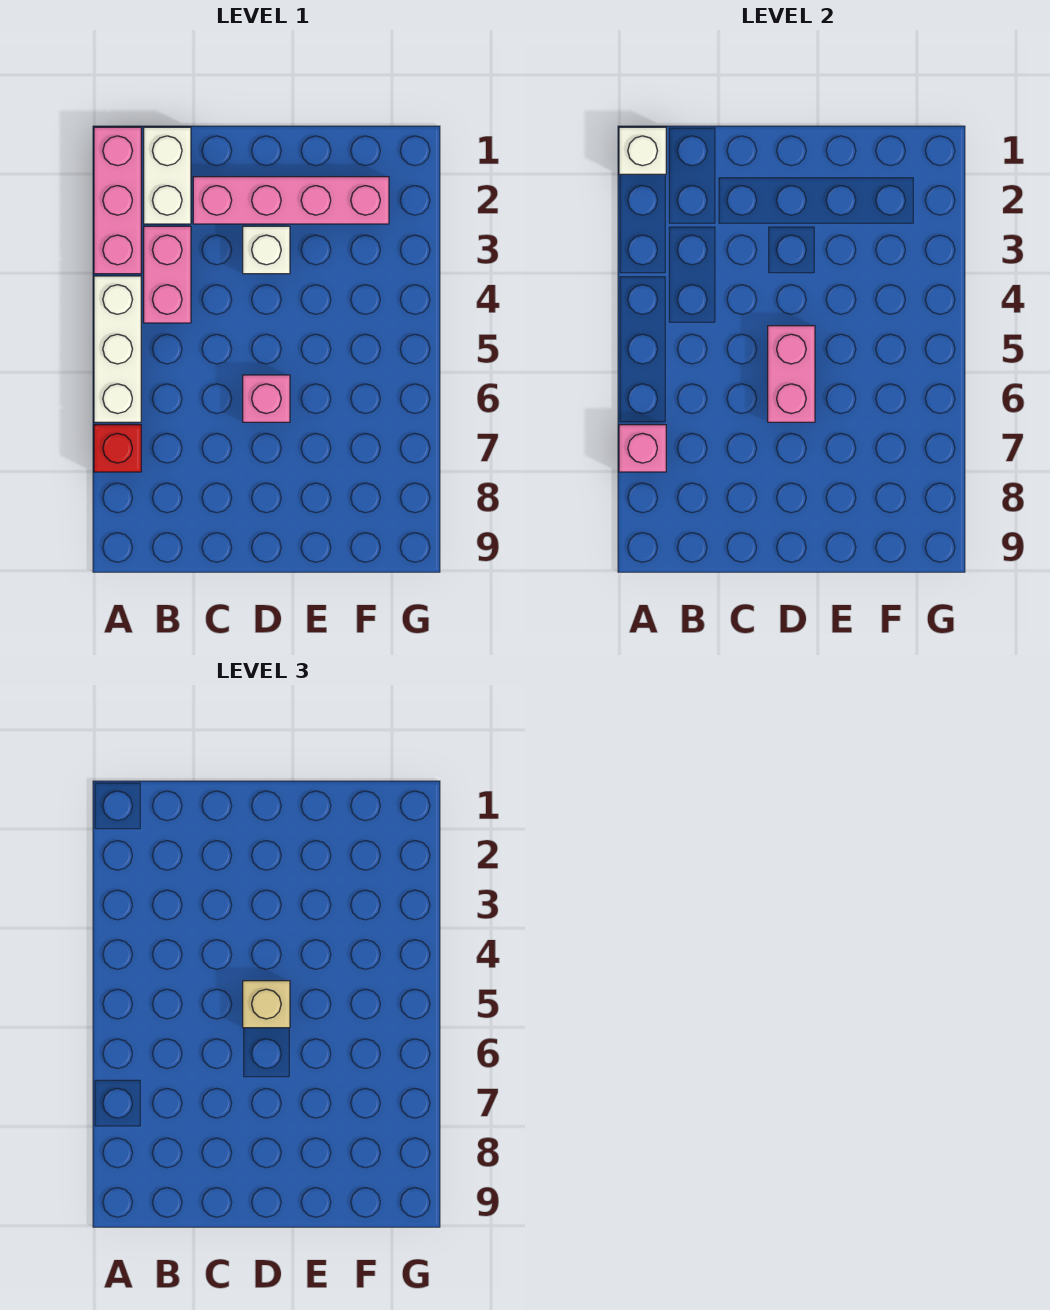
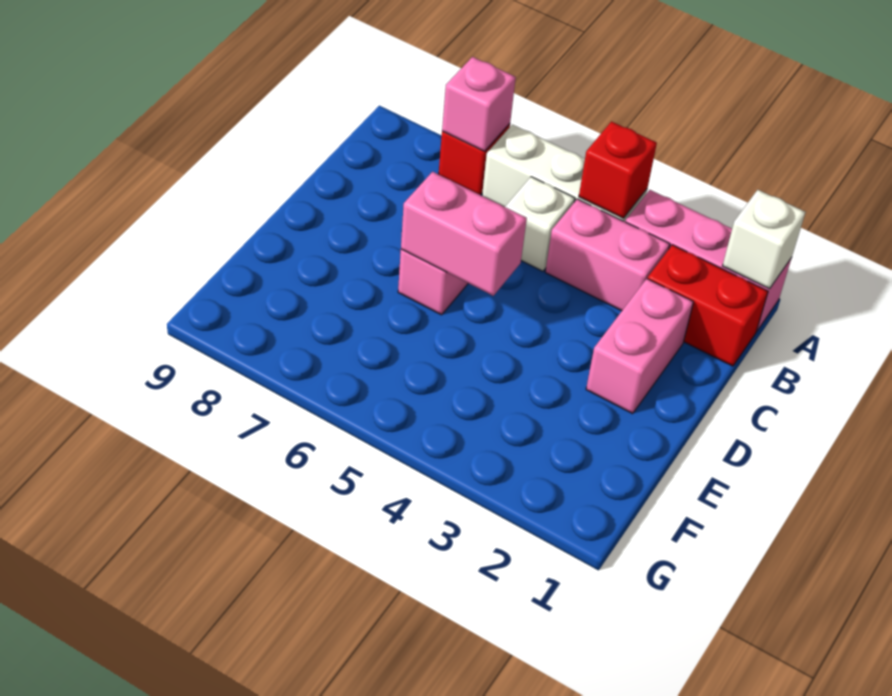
none -> red brick A4 level 2
white brick B1:B2 level 1 -> red brick B1:B2 level 1
pink brick C2:F2 level 1 -> pink brick C2:D2 level 1
white brick D3 level 1 -> white brick B5 level 1
tan brick D5 level 3 -> none

